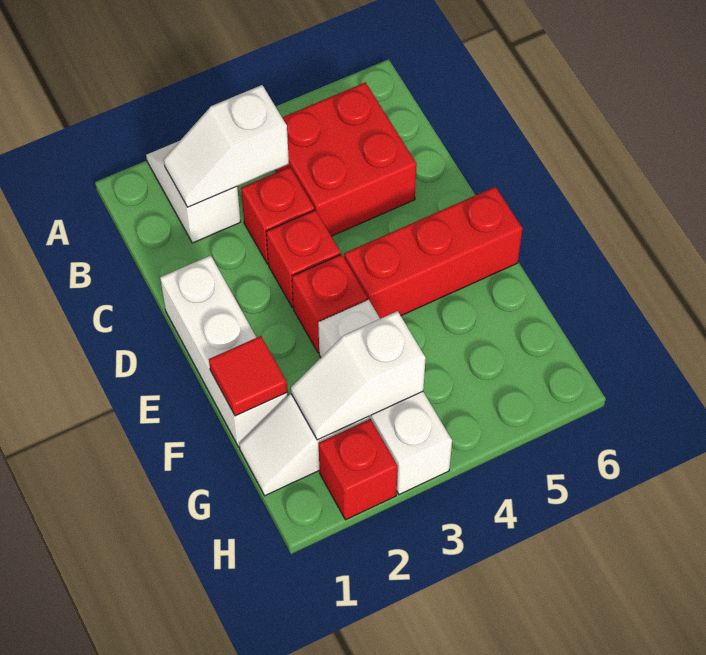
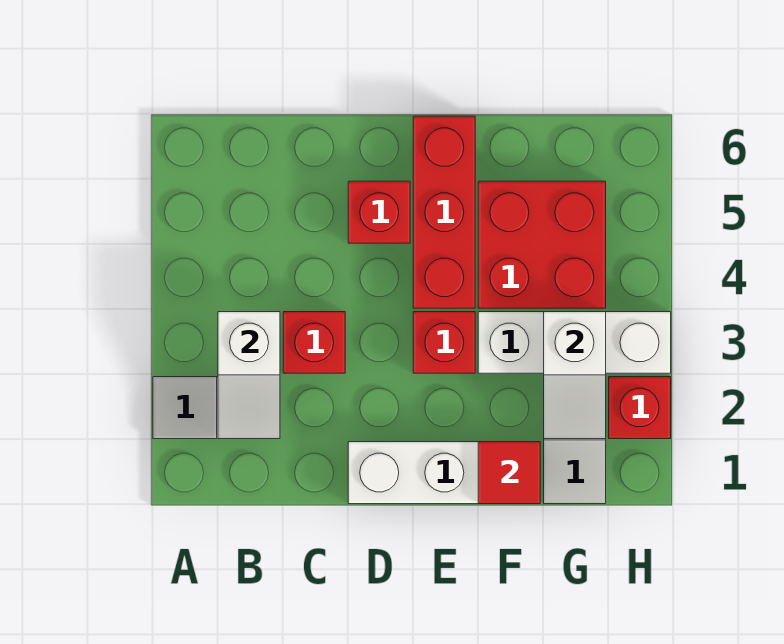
red brick B4:C5 level 1 -> red brick F4:G5 level 1
red brick D3 level 1 -> red brick D5 level 1

